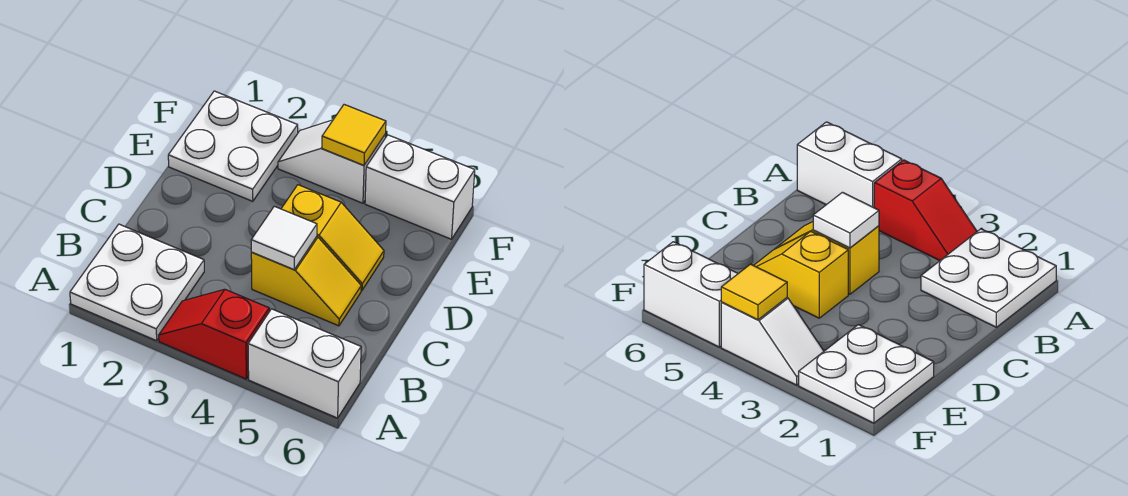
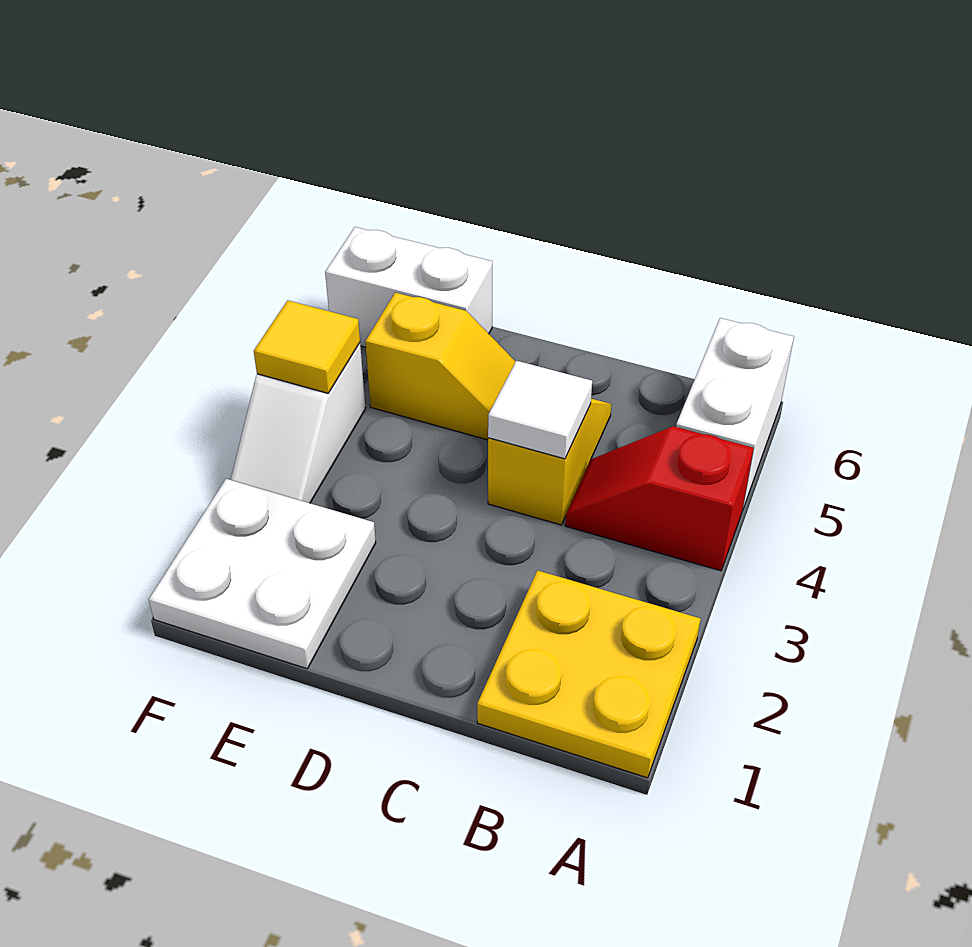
white plate A1:B2 level 1 -> yellow plate A1:B2 level 1
red slope A3:A4 level 1 top 4 -> red slope A4:B4 level 1 top A
yellow slope D4:D5 level 1 top 4 -> yellow slope D5:E5 level 1 top E
white brick F5:F6 level 1 -> white brick E6:F6 level 1

